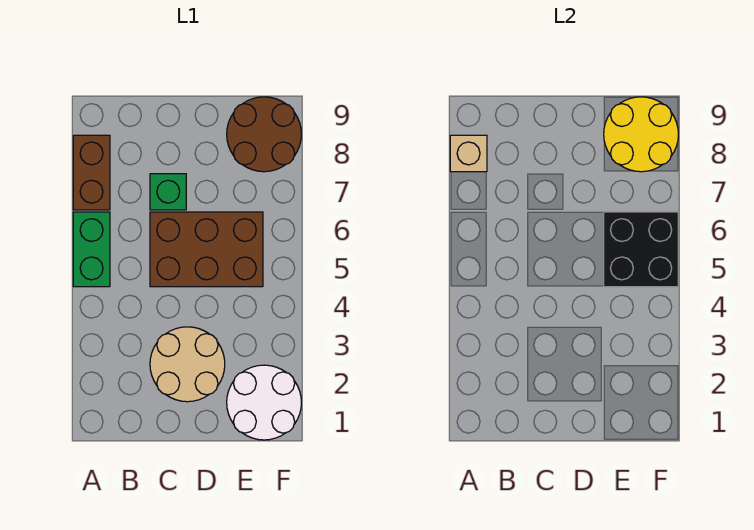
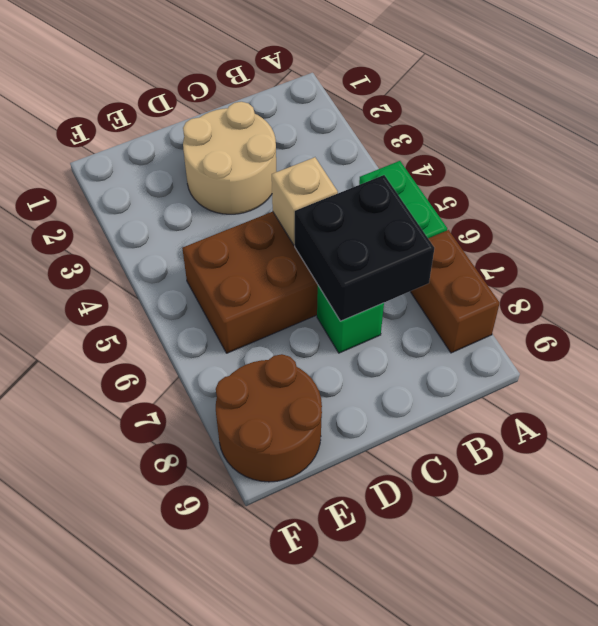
tan brick A8 level 2 -> tan brick C5 level 2
white round brick E1:F2 level 1 -> none
black brick E5:F6 level 2 -> black brick B6:C7 level 2
yellow round brick E8:F9 level 2 -> none

